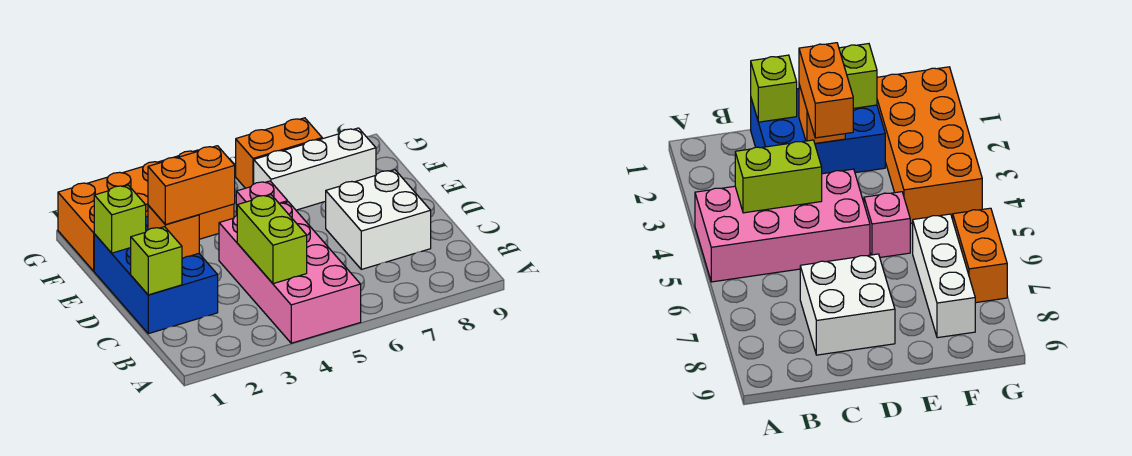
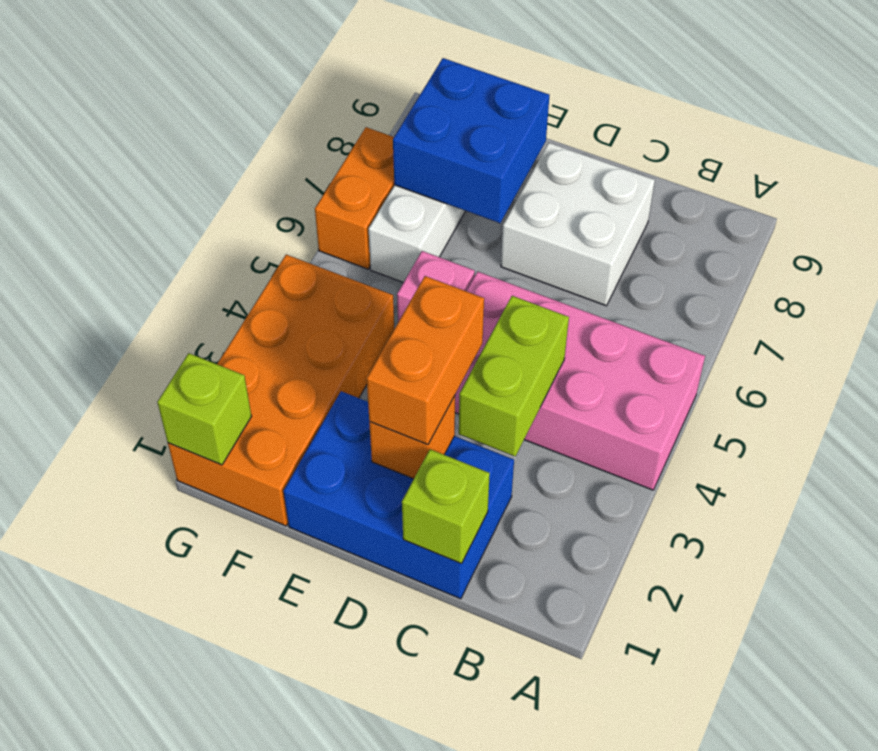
lime brick B4:C4 level 2 -> lime brick C3:C4 level 2
lime brick E1 level 2 -> lime brick G1 level 2
none -> blue brick E7:F8 level 2

